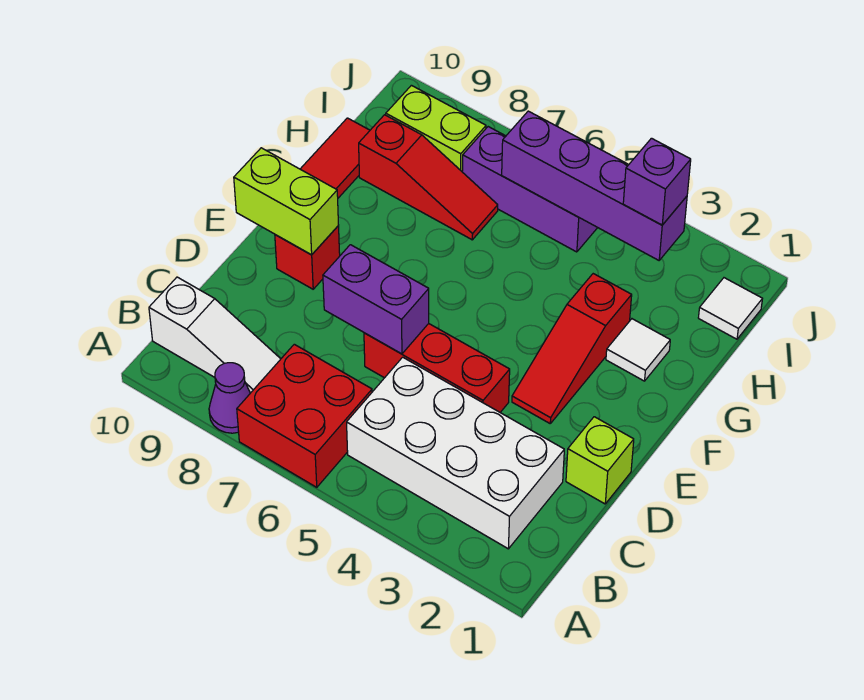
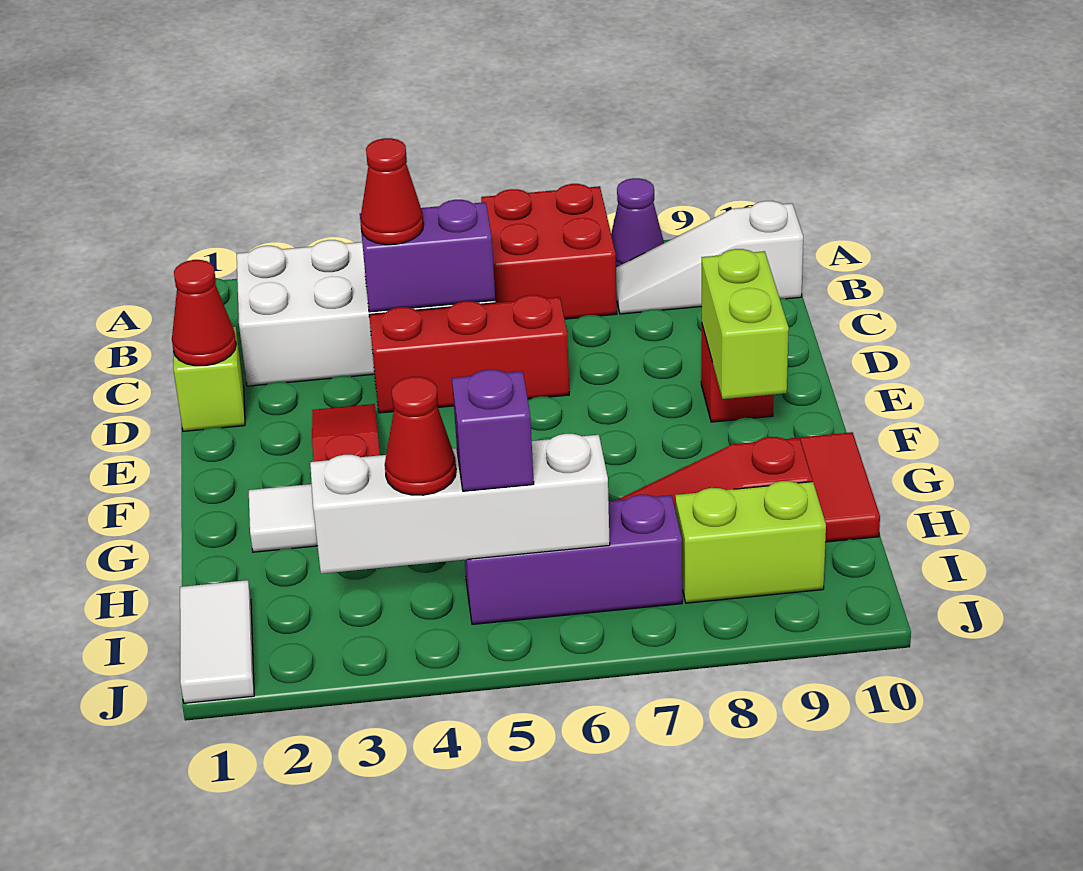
none -> red cone C4 level 3
none -> red cone D1 level 2
purple brick D6:D7 level 2 -> purple brick C4:C5 level 2
lime brick E9:E10 level 2 -> lime brick E9:F9 level 2
white tile I1 level 1 -> white tile I1:J1 level 1
purple brick I3:I6 level 2 -> white brick I3:I6 level 2
purple brick I3 level 3 -> purple brick I5 level 3
none -> red cone I4 level 3

